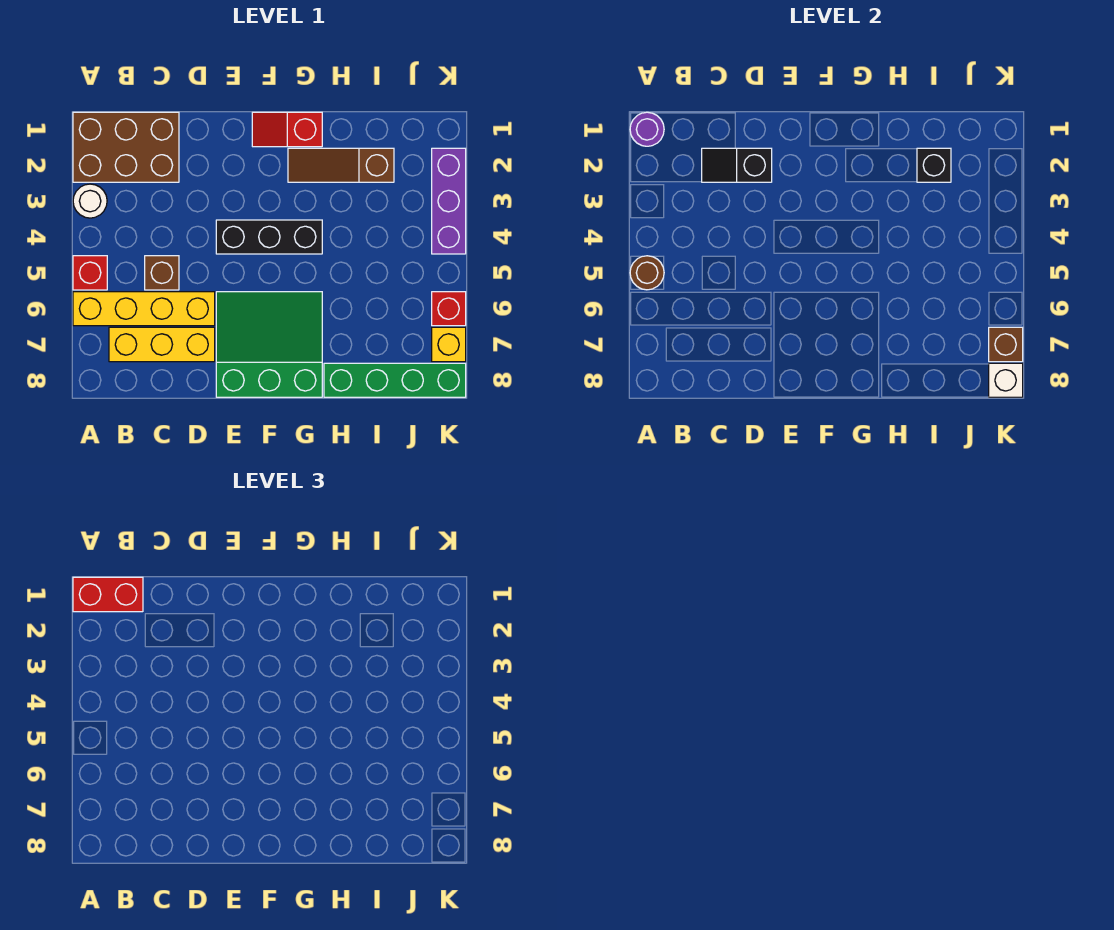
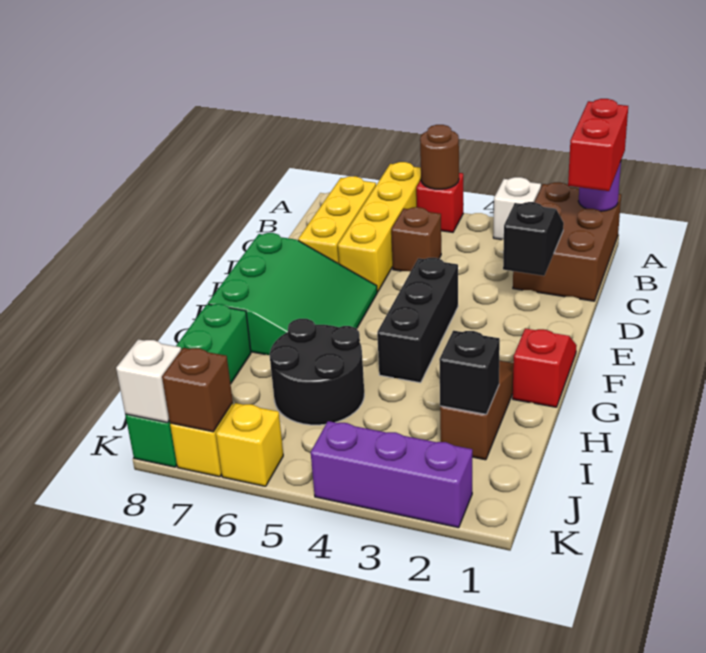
white round brick A3 level 1 -> white brick A3 level 1
none -> black round brick H5:I6 level 1
red brick K6 level 1 -> yellow brick K6 level 1

